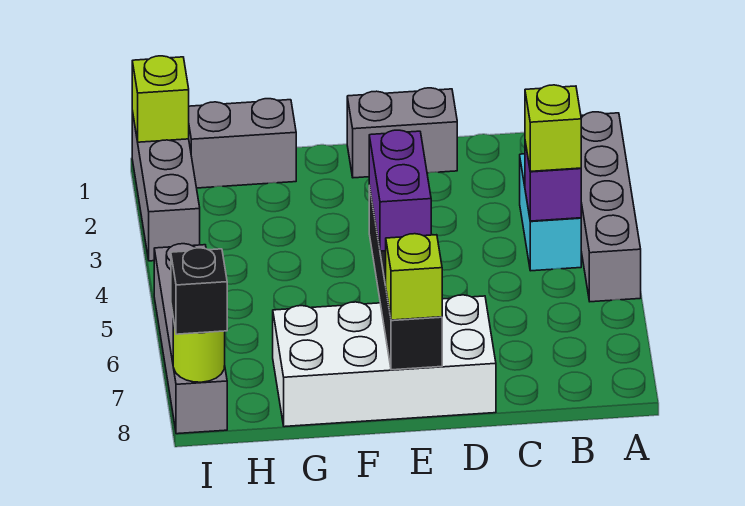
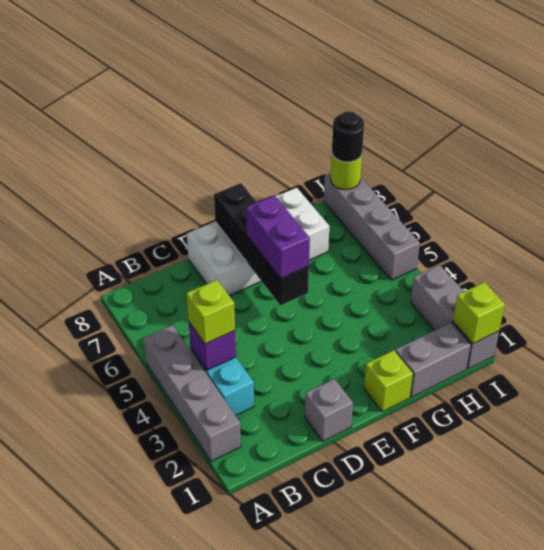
grey brick D1:E1 level 1 -> grey brick D1 level 1
lime brick E8 level 3 -> lime brick F1 level 1
black brick I8 level 3 -> black round brick I8 level 3

